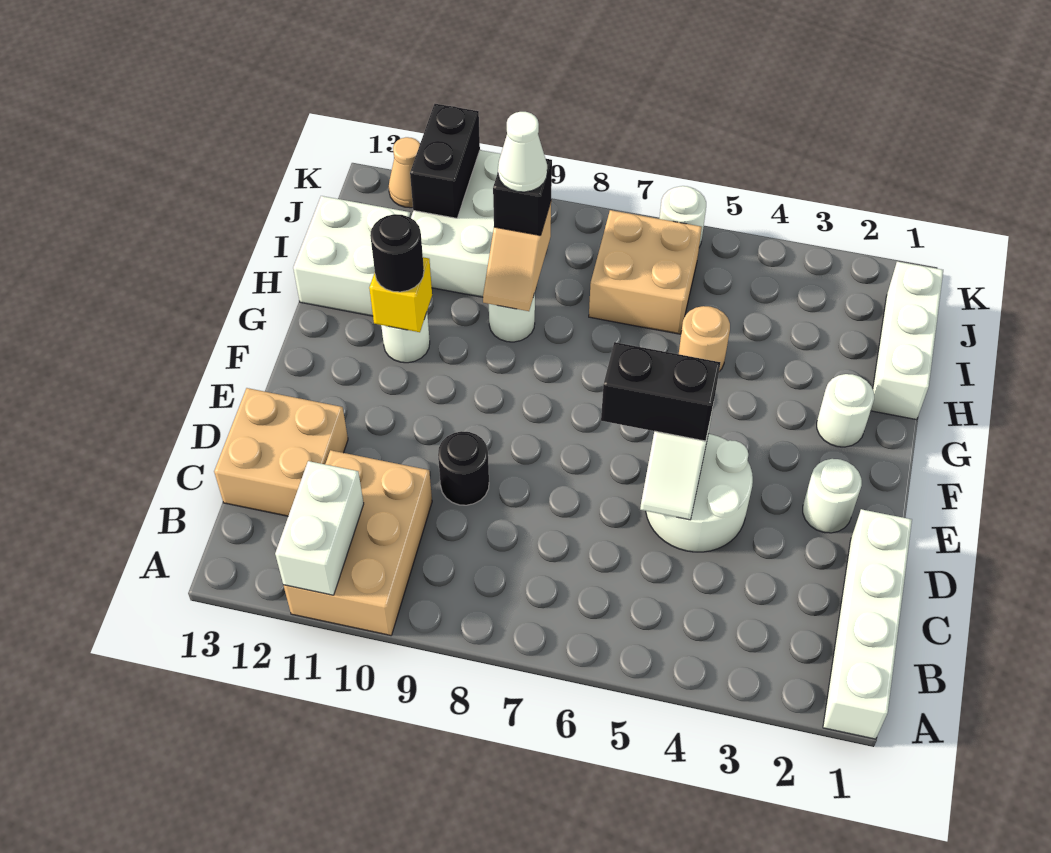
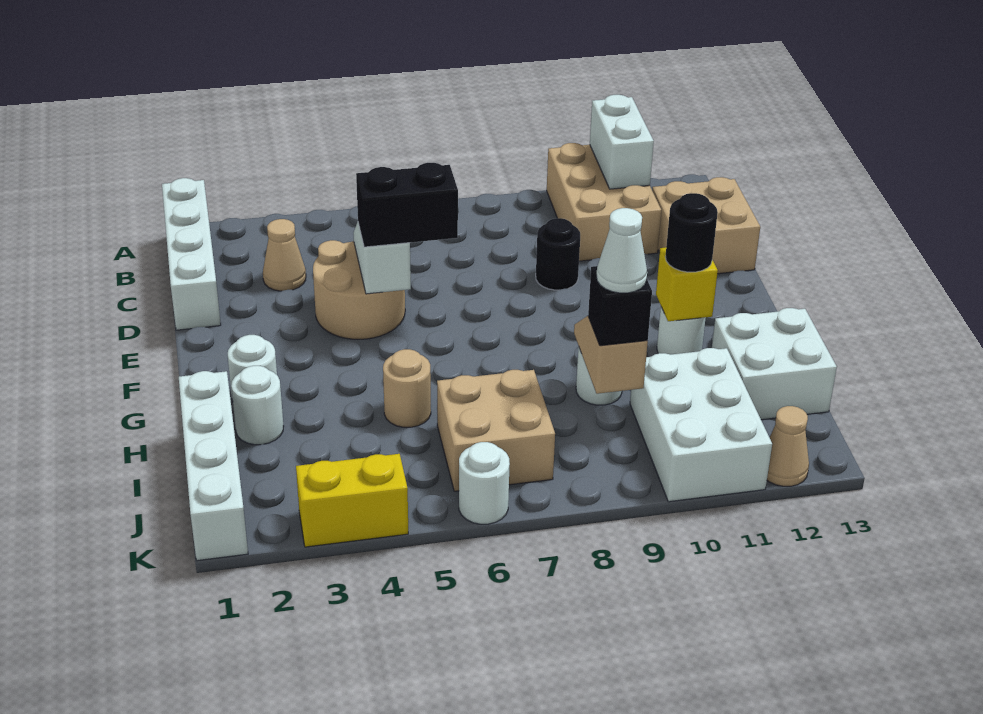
none -> tan cone C3 level 1
white round brick D4:E5 level 1 -> tan round brick D4:E5 level 1
white round brick E2 level 1 -> white round brick H2 level 1
white brick H1:J1 level 1 -> white brick H1:K1 level 1
black brick J11:K11 level 2 -> none
none -> yellow brick K3:K4 level 1

